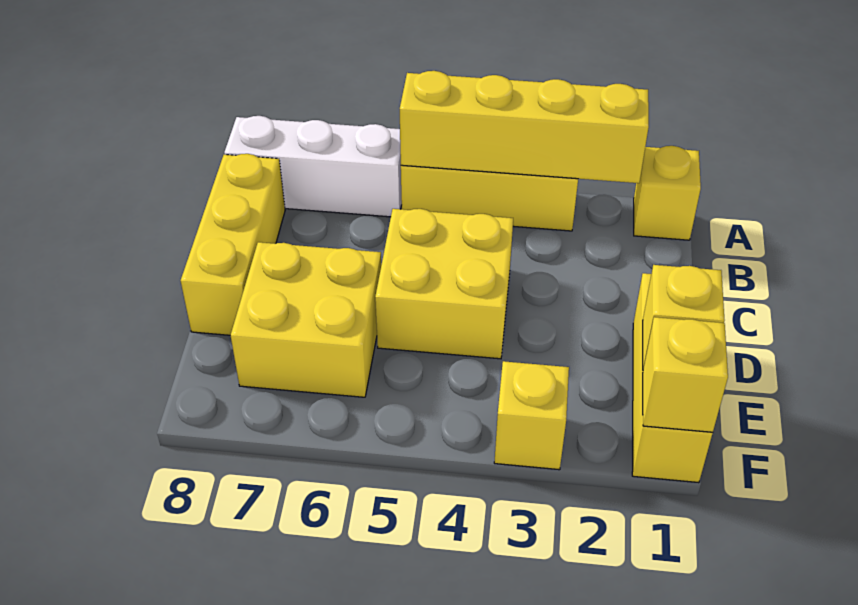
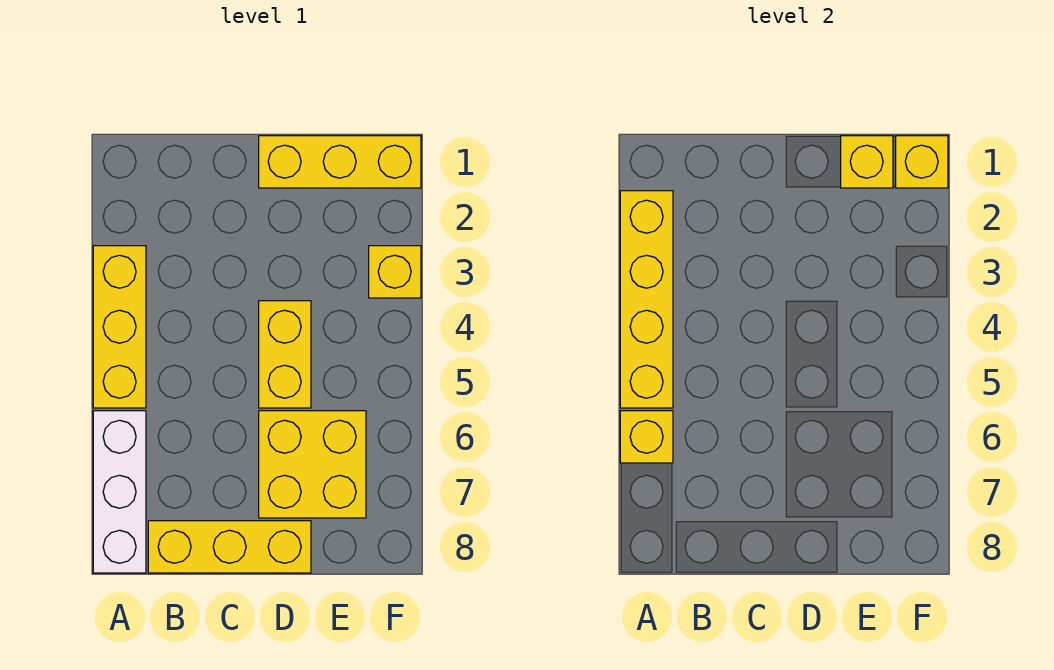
yellow brick A1 level 1 -> yellow brick A6 level 2
yellow brick C4:D5 level 1 -> yellow brick D4:D5 level 1

